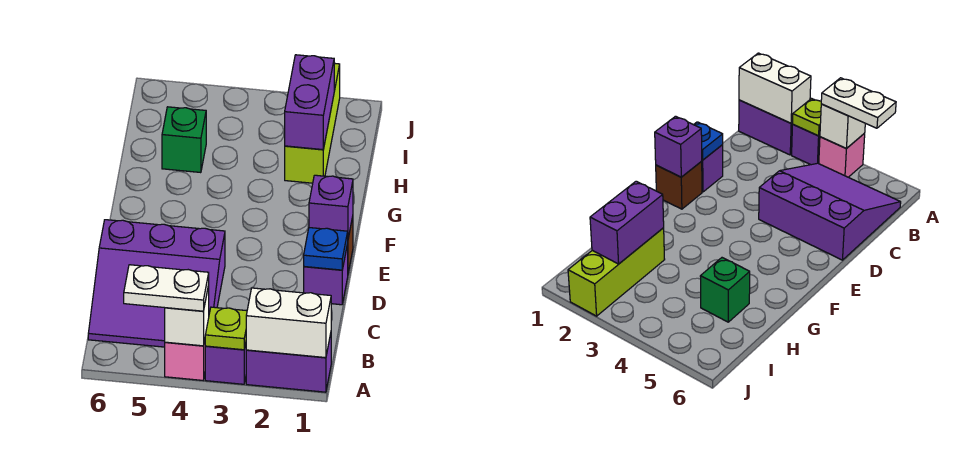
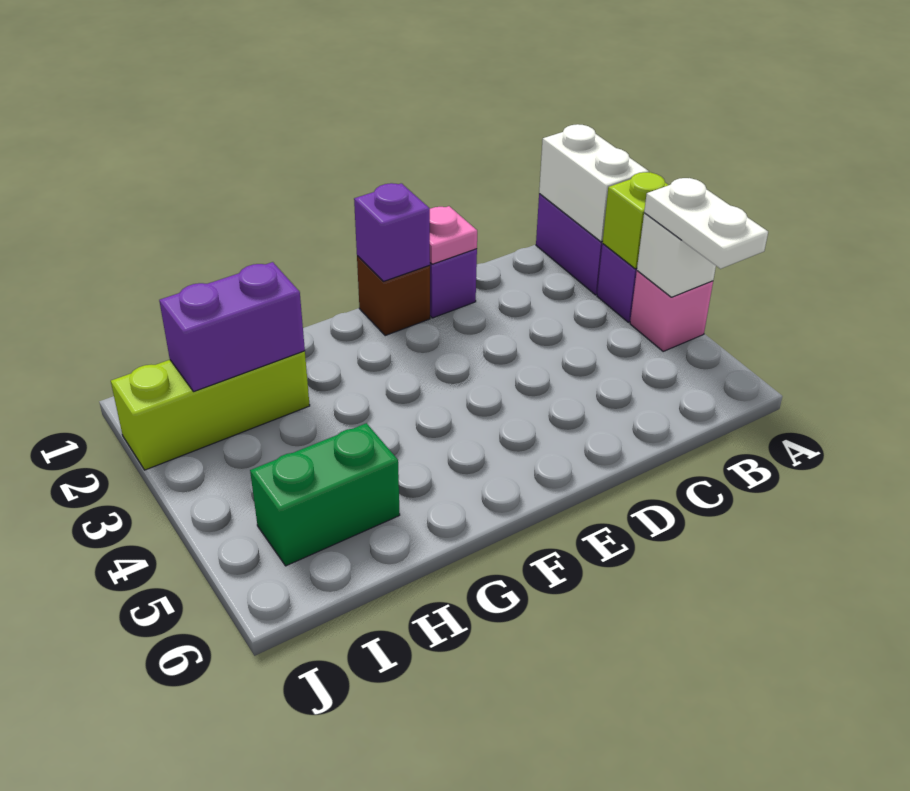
lime plate A3 level 2 -> lime brick A3 level 2
purple slope B4:D6 level 1 top D -> none
blue plate D1 level 2 -> pink plate D1 level 2
green brick H5 level 1 -> green brick H5:I5 level 1

